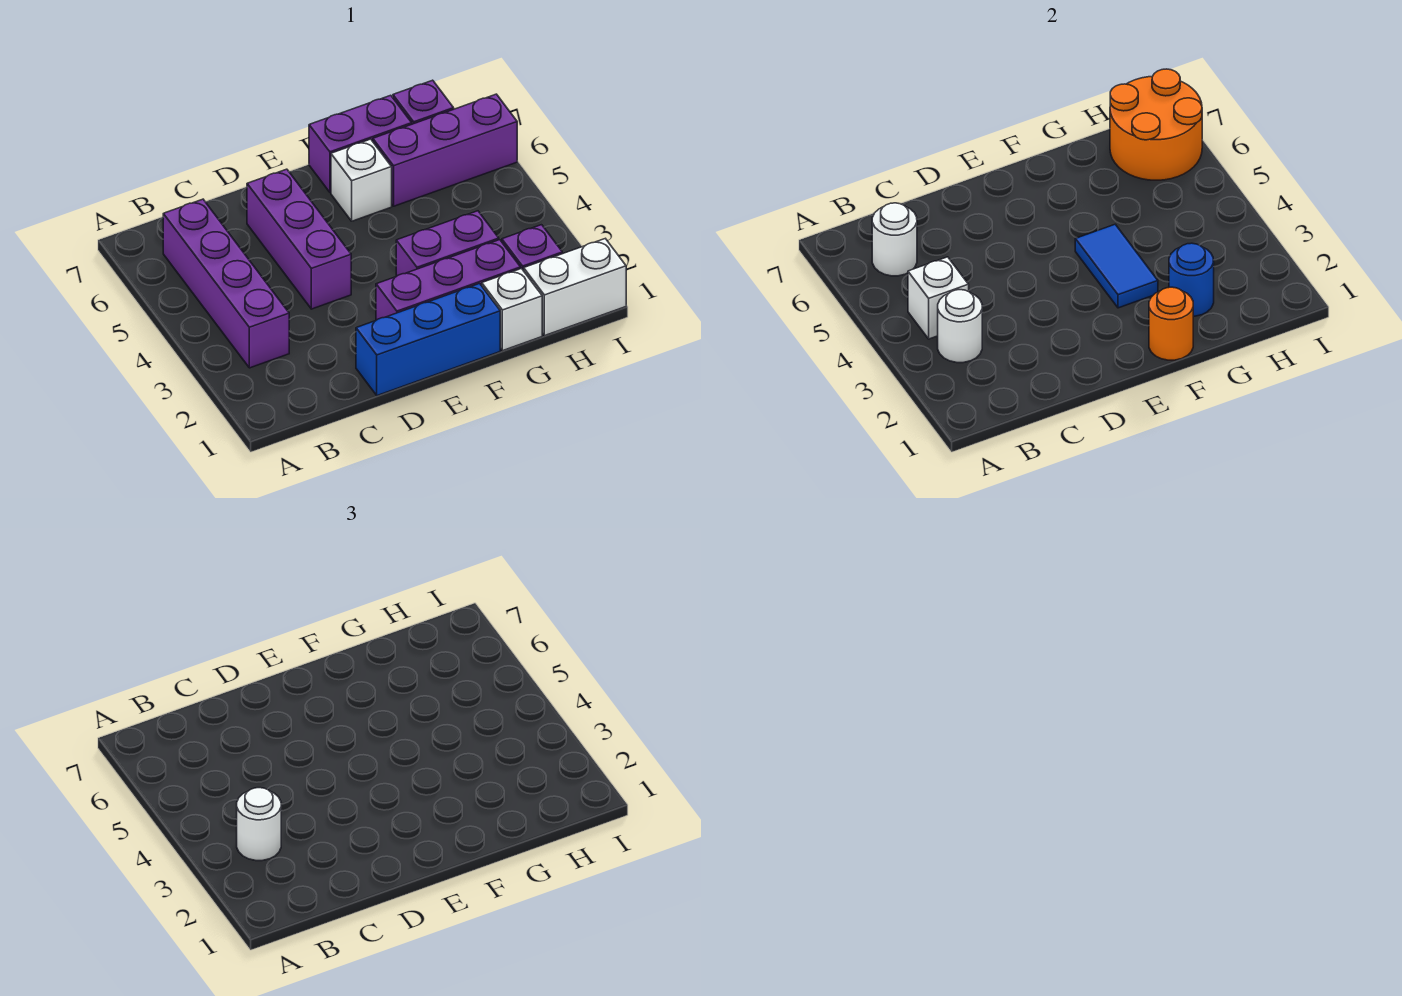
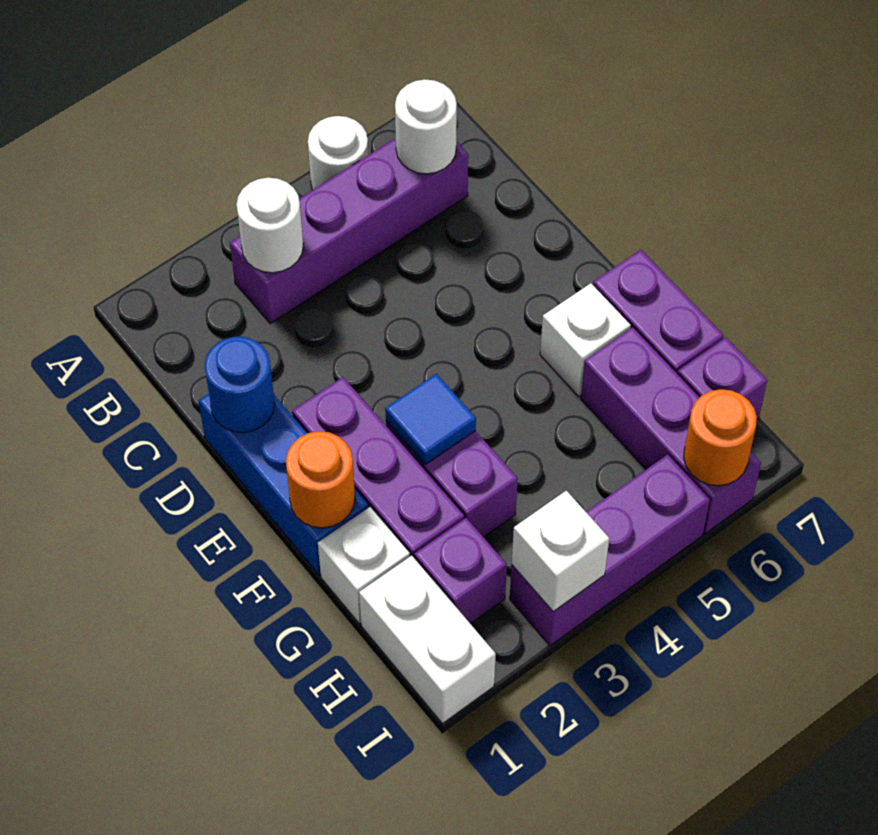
white round brick B3 level 3 -> white round brick A5 level 1
white brick B4 level 2 -> white brick I3 level 2
purple brick D4:D6 level 1 -> purple brick I3:I5 level 1
blue tile F3:F4 level 2 -> blue tile F3 level 2
blue round brick G2 level 2 -> blue round brick D1 level 2
orange round brick H6:I7 level 2 -> orange round brick I6 level 2

